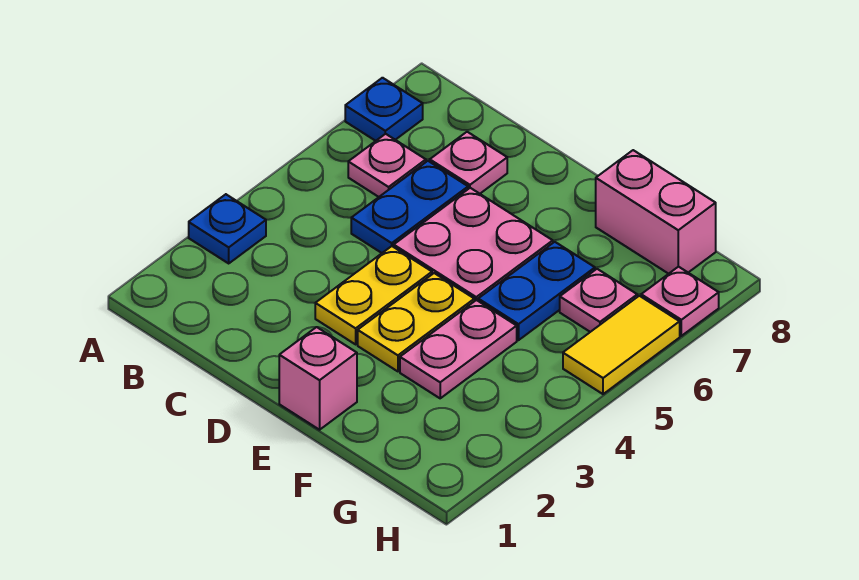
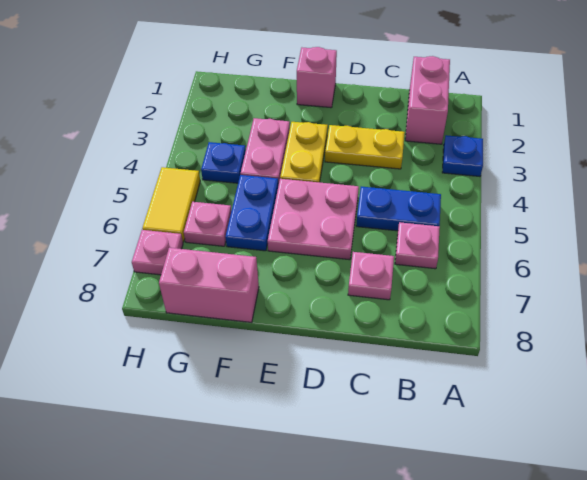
blue plate A7 level 1 -> blue plate G4 level 1
none -> pink brick B1:B2 level 1
blue plate C5:C6 level 1 -> blue plate B5:C5 level 1
yellow plate D3:D4 level 1 -> yellow plate C3:D3 level 1

